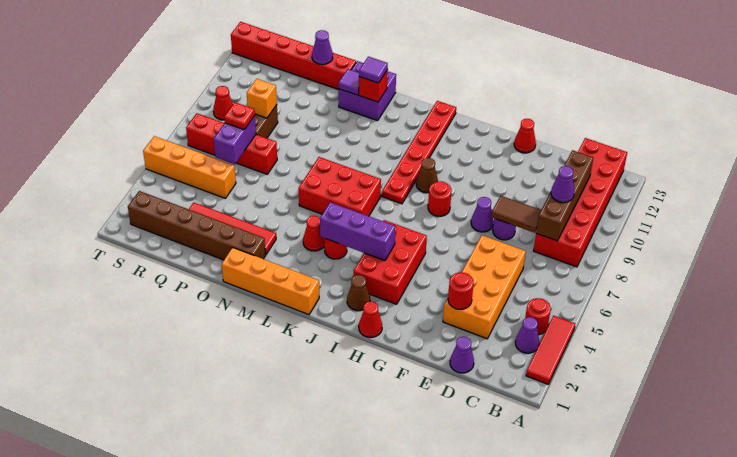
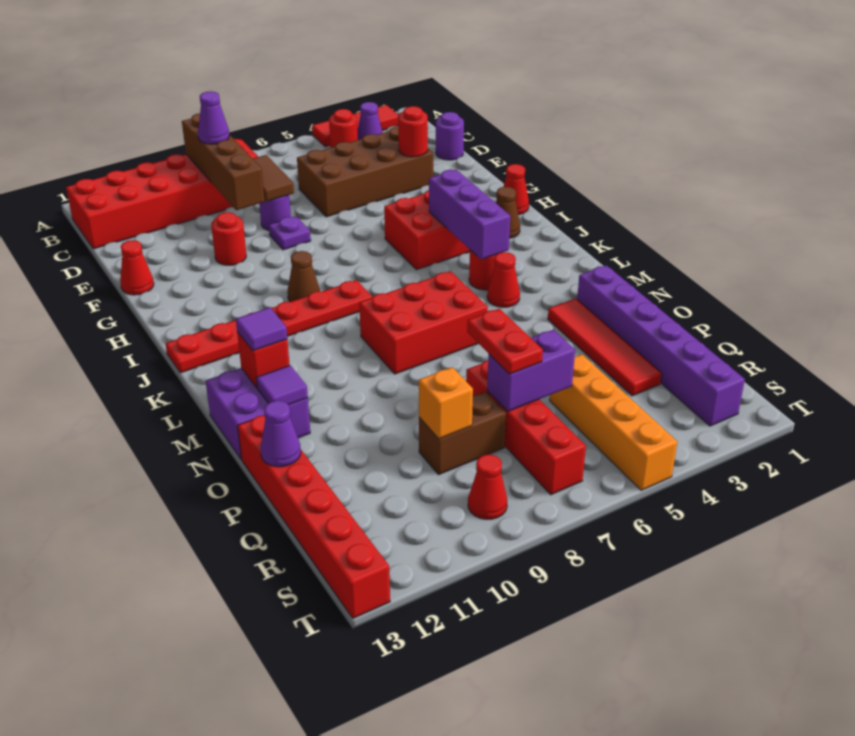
brown brick C8:C11 level 2 -> brown brick B9:E9 level 2
purple cone D1 level 1 -> purple round brick D1 level 1
orange brick D3:E6 level 1 -> brown brick D3:E6 level 1
purple cone F8 level 1 -> purple plate F8 level 1
red round brick H8 level 1 -> red round brick F10 level 1
orange brick K1:N1 level 1 -> none
red brick K6:M7 level 1 -> red brick L6:M8 level 1
brown brick N2:S2 level 1 -> purple brick N2:S2 level 1
red plate Q7 level 3 -> red plate P7:Q7 level 3

